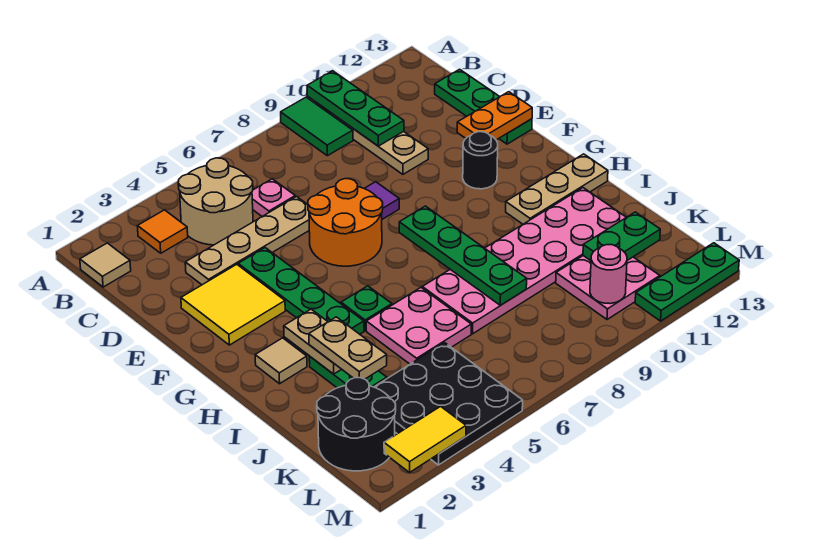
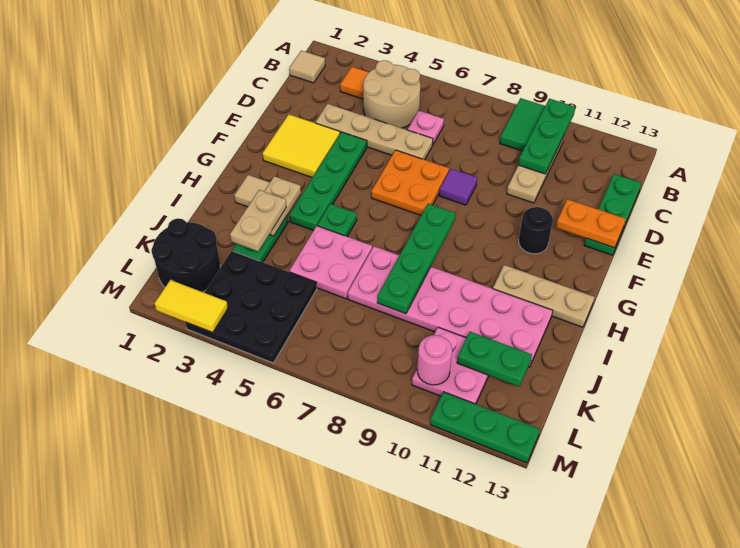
orange round brick E6:F7 level 1 -> orange plate E6:F7 level 1

